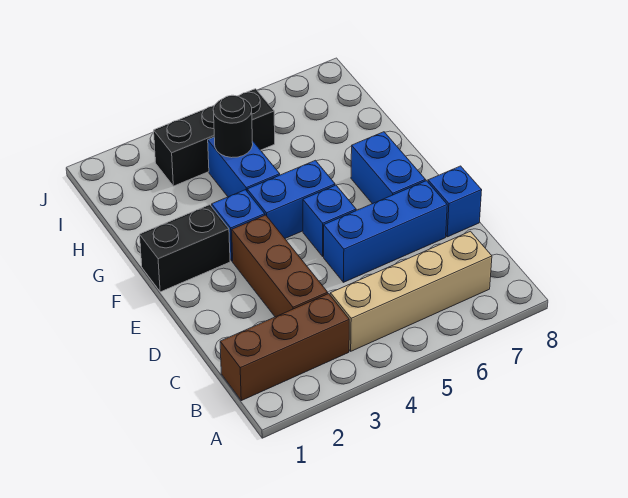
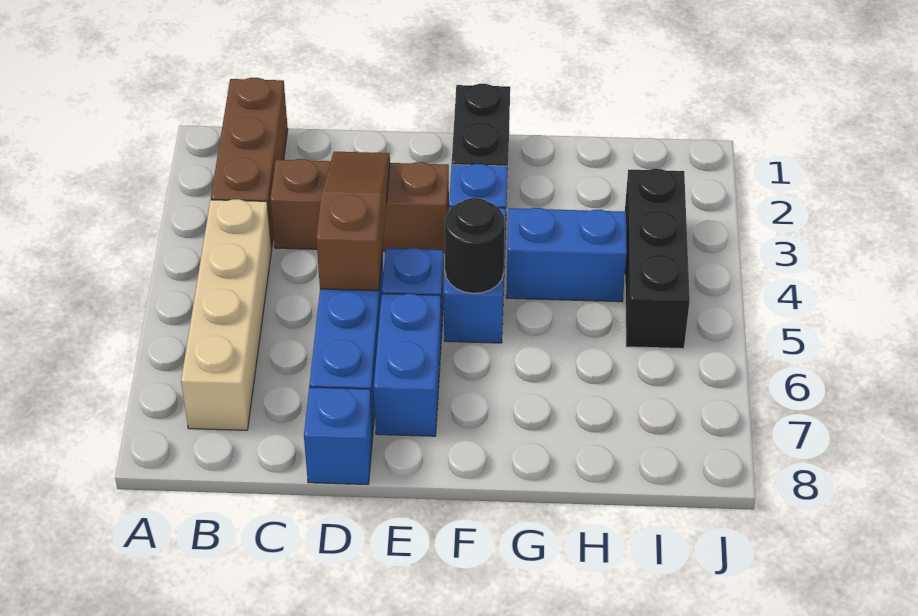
none -> brown slope D3:D5 level 2 top 5
blue brick E7:F7 level 1 -> blue brick E6:E7 level 1
black round brick H4 level 2 -> black round brick F5 level 2

